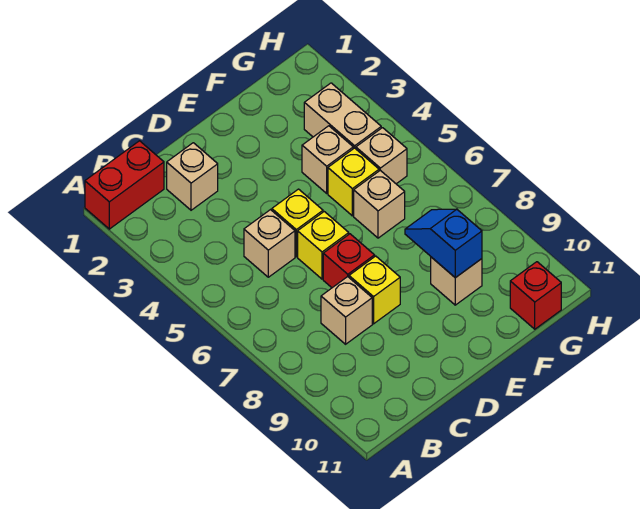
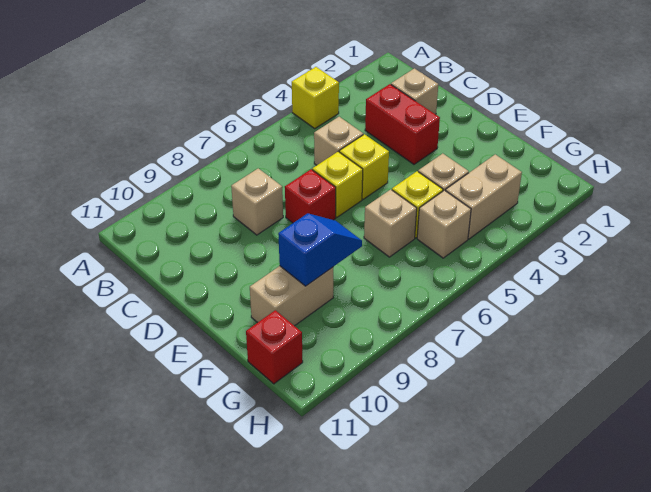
red brick A1:B1 level 1 -> red brick C3:D3 level 1
yellow brick D8 level 1 -> yellow brick A4 level 1
tan brick F9 level 1 -> tan brick F9:F10 level 1

